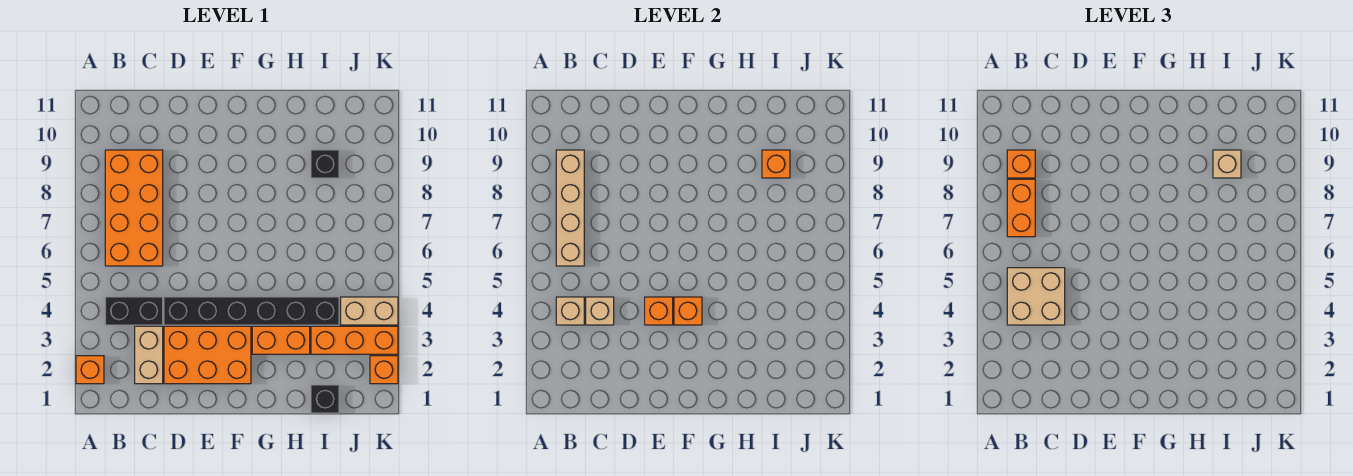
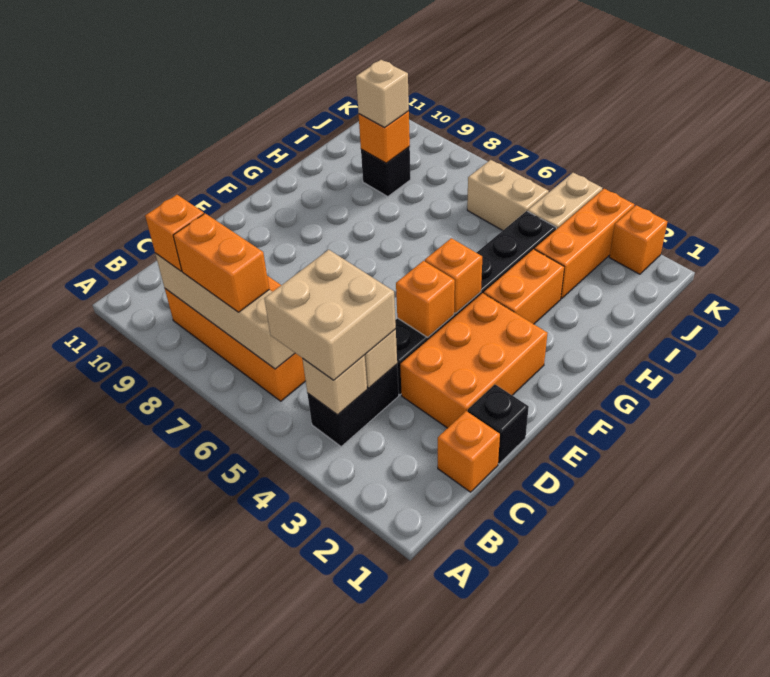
orange brick A2 level 1 -> orange brick C1 level 1
tan brick C2:C3 level 1 -> tan brick J5:J6 level 1
black brick I1 level 1 -> black brick D1 level 1

